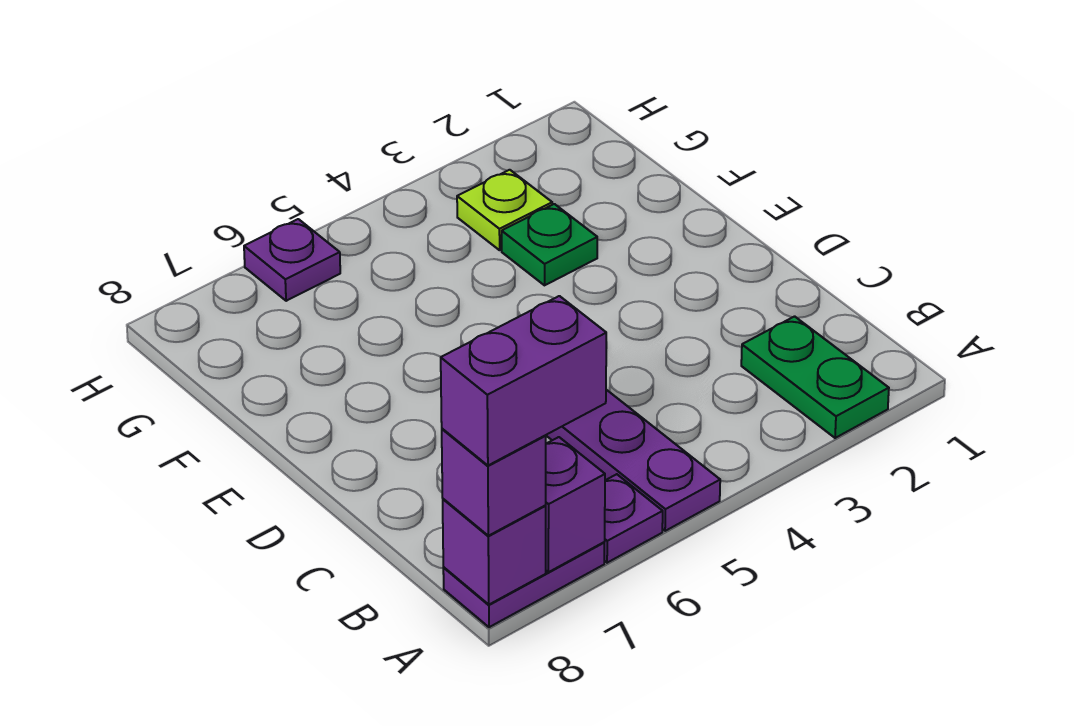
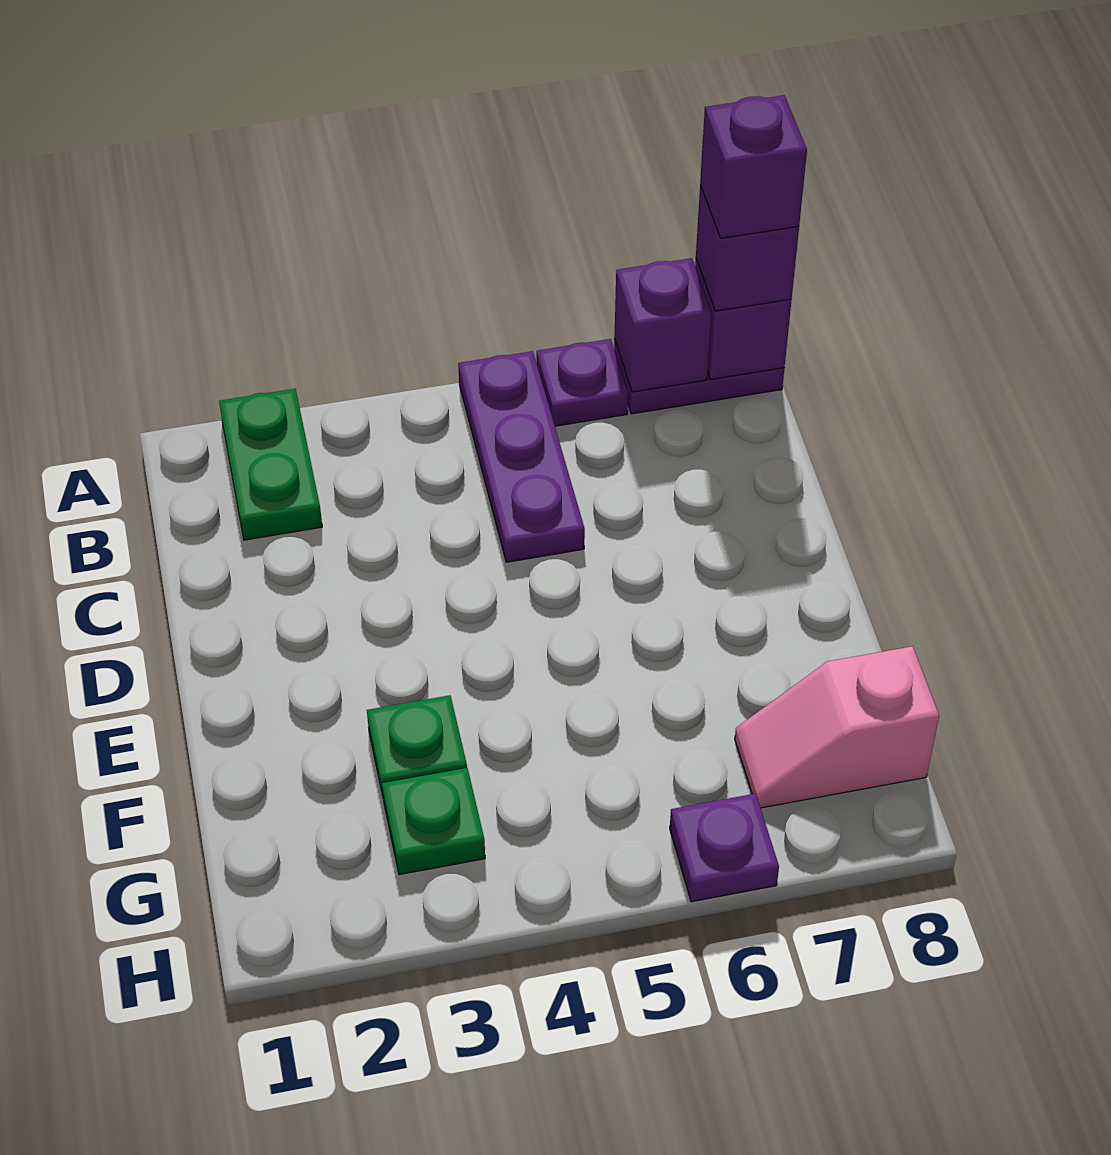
purple brick A7:A8 level 4 -> purple brick A8 level 4
lime plate G3 level 1 -> green plate G3 level 1
none -> pink slope G7:G8 level 1 top 8

